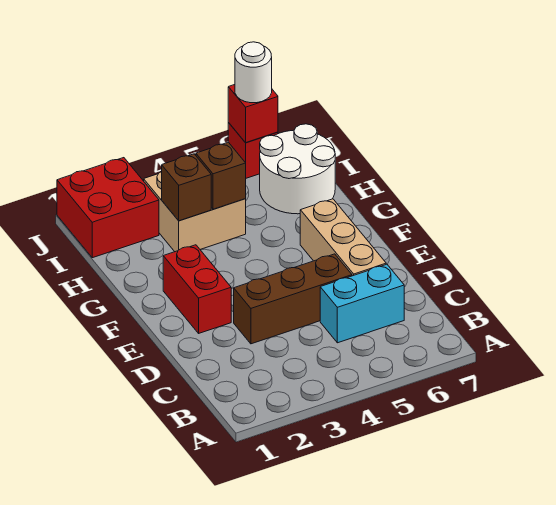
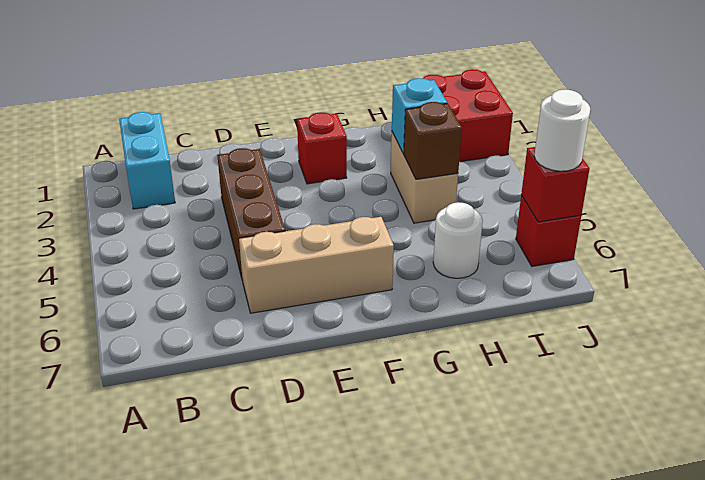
cyan brick C5:C6 level 1 -> cyan brick B1:B2 level 1
red brick E2:F2 level 1 -> red brick F2 level 1
tan brick H3:I4 level 1 -> tan brick H3:H4 level 1
brown brick H3 level 2 -> cyan brick H3 level 2
white round brick H6:I7 level 1 -> white round brick H6 level 1

